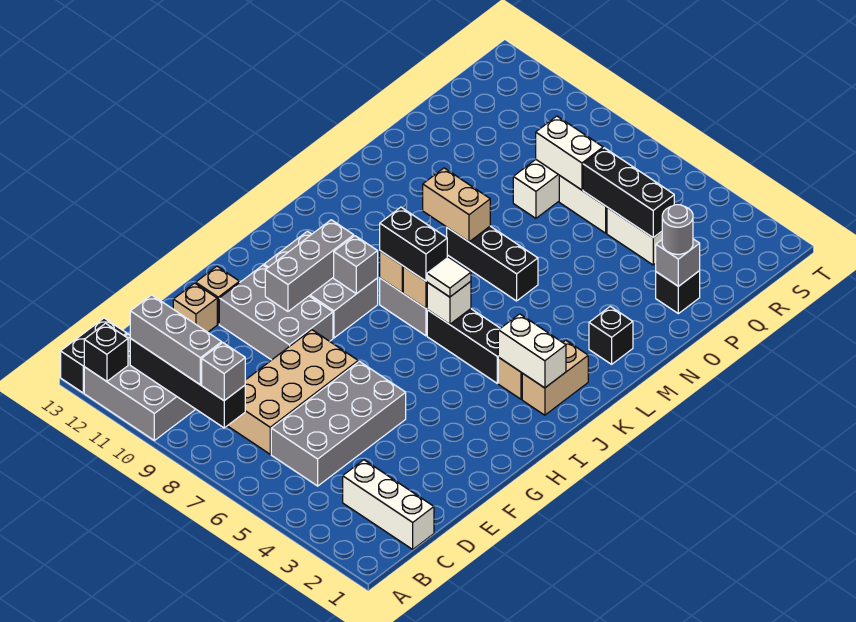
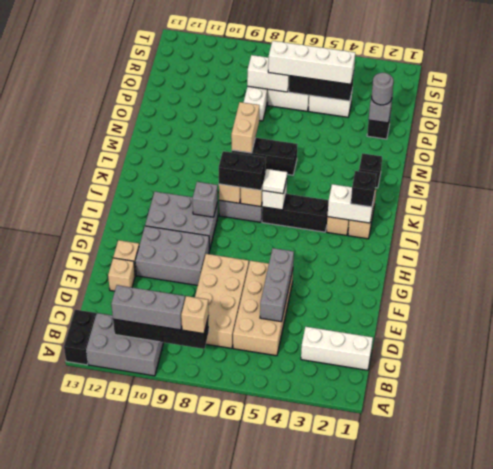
black brick A12 level 2 -> black brick J2 level 3
grey brick B8 level 3 -> tan brick B8 level 3
grey brick C5:F6 level 1 -> tan brick C5:F6 level 1
grey brick G10:I10 level 2 -> grey brick D5:F5 level 2
tan brick M8:M9 level 2 -> tan brick M8:N8 level 2
none -> white brick Q4:Q7 level 3

